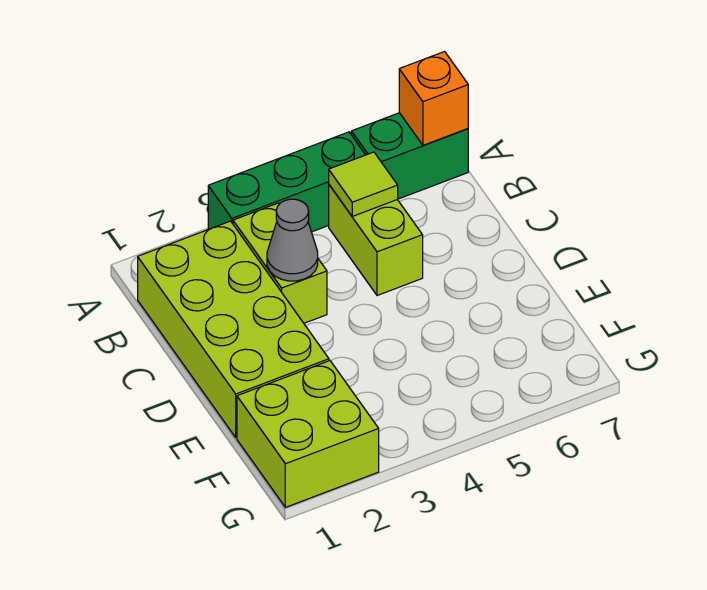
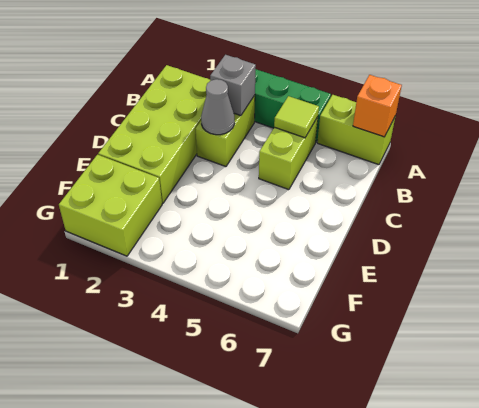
green brick A6:A7 level 1 -> lime brick A6:A7 level 1
none -> grey brick B3 level 2

